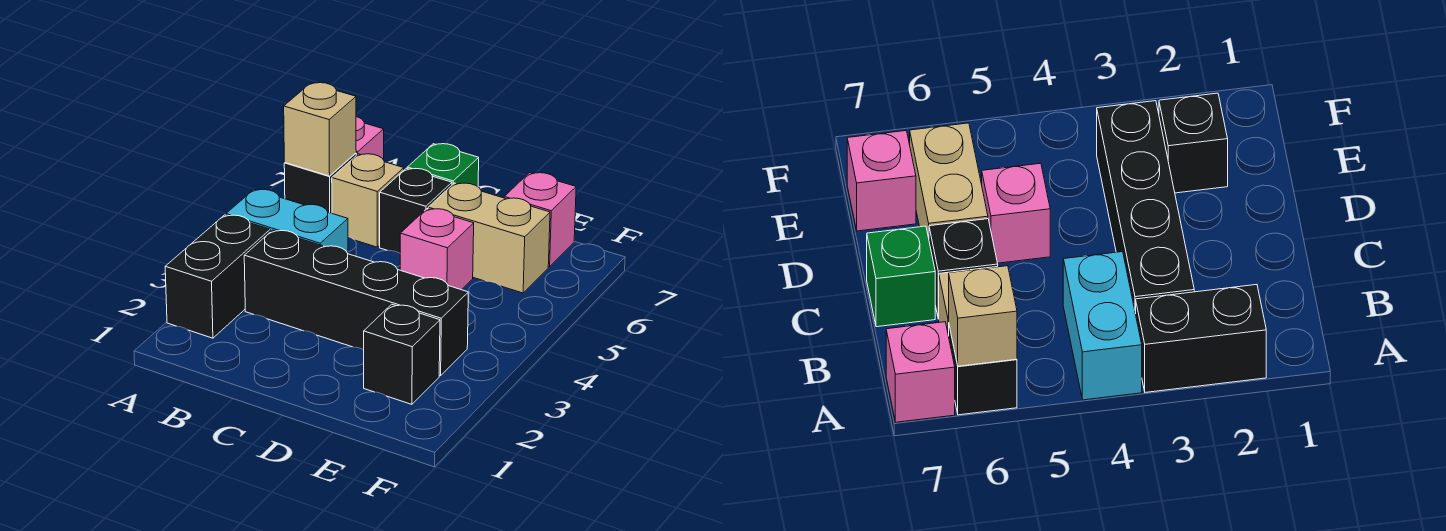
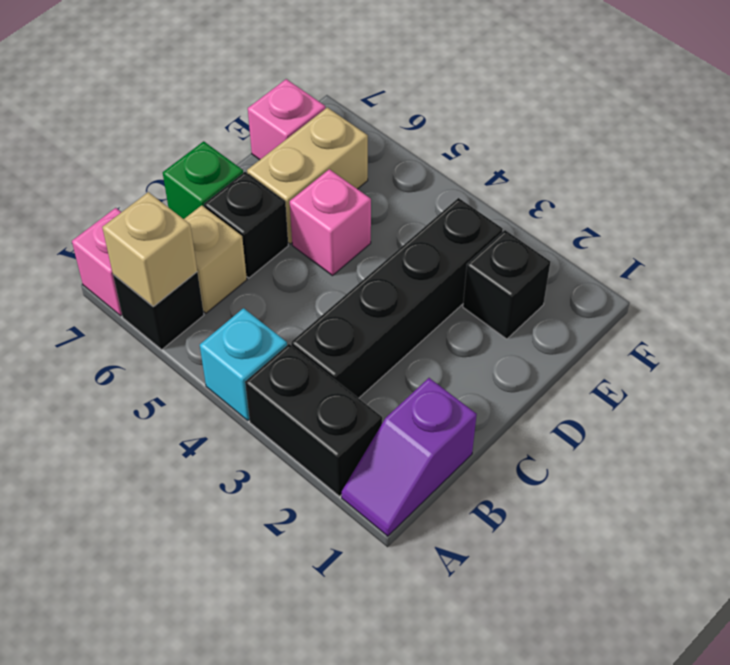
none -> purple slope A1:B1 level 1 top B
cyan brick A4:B4 level 1 -> cyan brick A4 level 1

